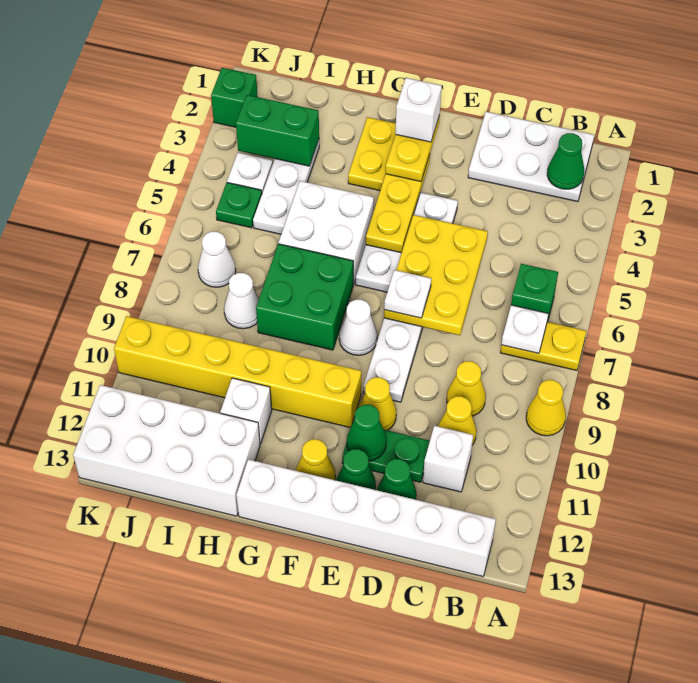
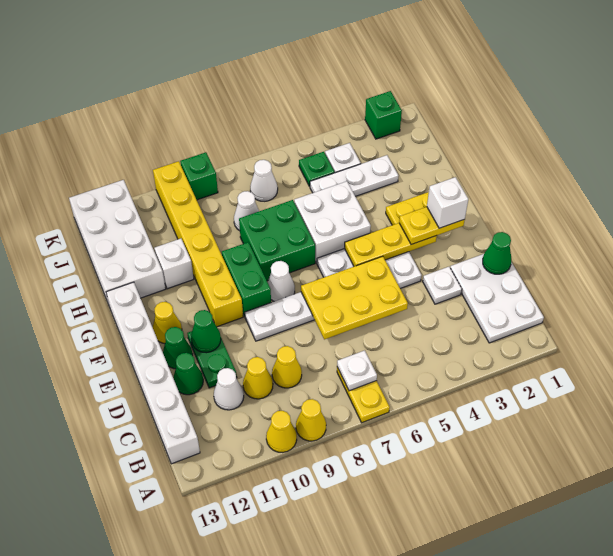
green cone B2 level 2 -> green cone D1 level 2
green brick B6 level 1 -> green brick K9 level 1
white brick C11 level 1 -> white cone C11 level 1
white plate E7 level 3 -> white plate D3 level 1
yellow cone E10 level 1 -> yellow cone A10 level 1
green brick I3:J3 level 2 -> green brick F9:G9 level 1

